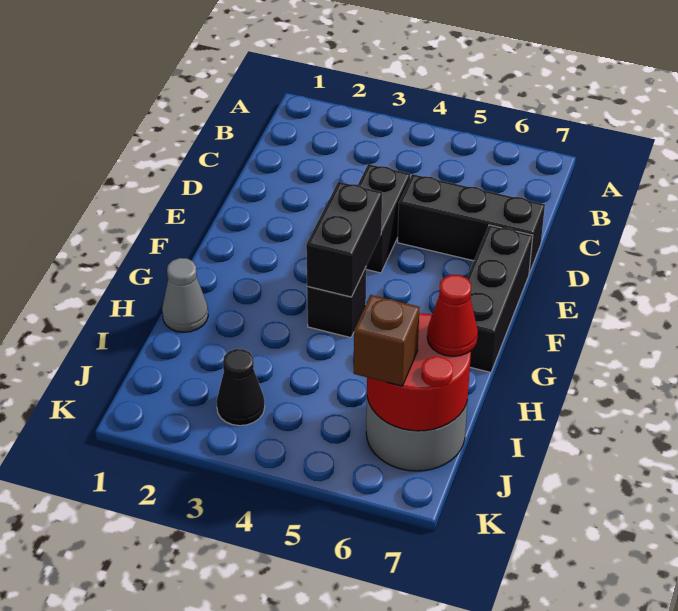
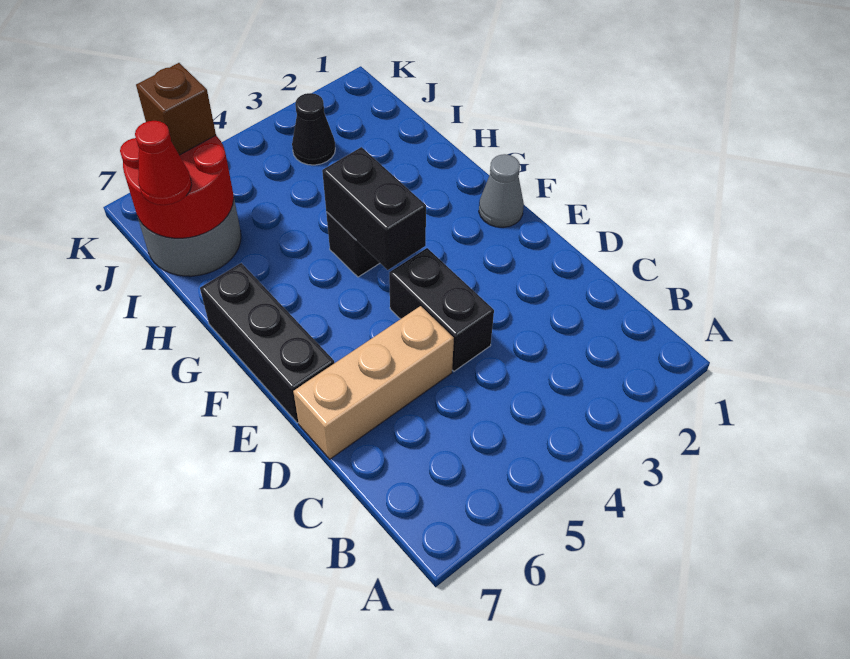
black brick D5:D7 level 1 -> tan brick D5:D7 level 1
grey cone H1 level 1 -> grey cone F1 level 1

